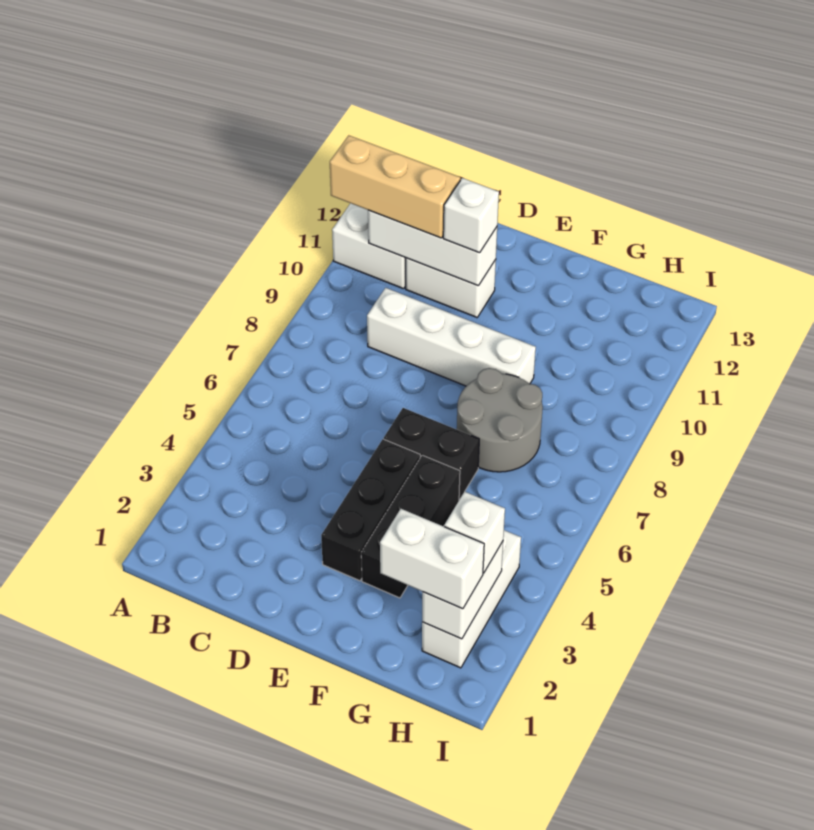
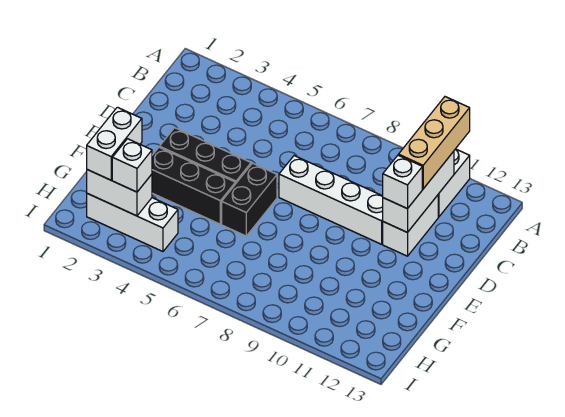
white brick C9:F9 level 1 -> white brick D7:D10 level 1
grey round brick F7:G8 level 1 -> none

